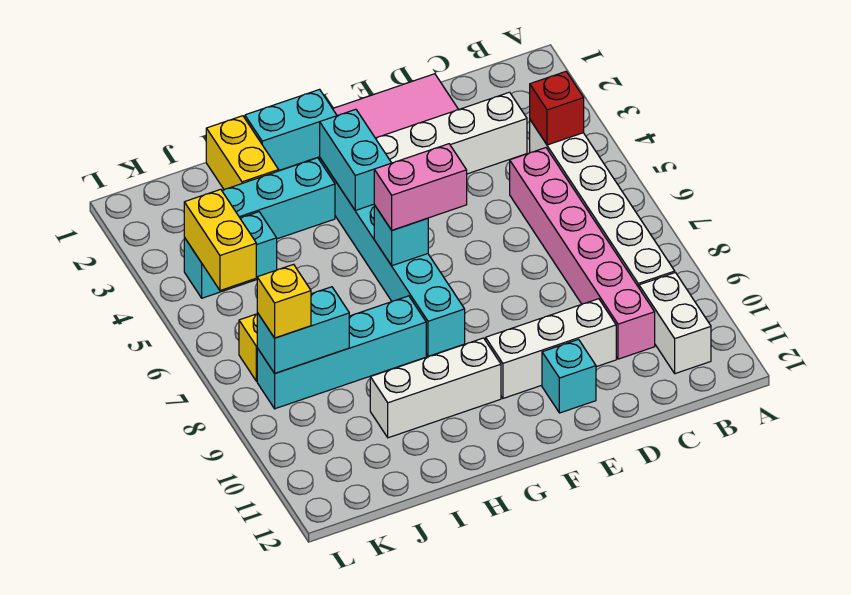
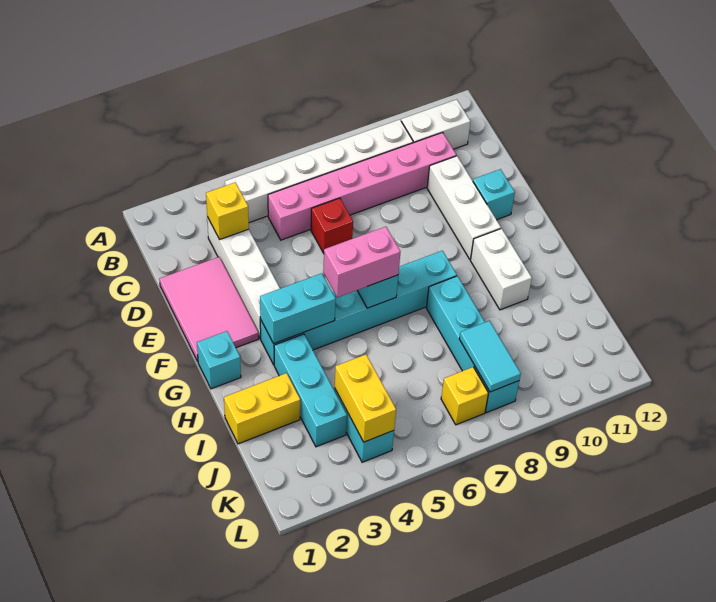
red brick B4 level 2 -> red brick D6 level 1
pink brick F6:G6 level 3 -> pink brick G5:G6 level 3
cyan brick G1:H1 level 1 -> cyan brick G1 level 1
white brick G10:I10 level 1 -> white brick G10:H10 level 1
cyan brick J8:K8 level 2 -> cyan tile J8:K8 level 2
yellow brick K4:K5 level 2 -> yellow brick J4:K4 level 2
yellow brick K8 level 3 -> yellow brick C3 level 2

